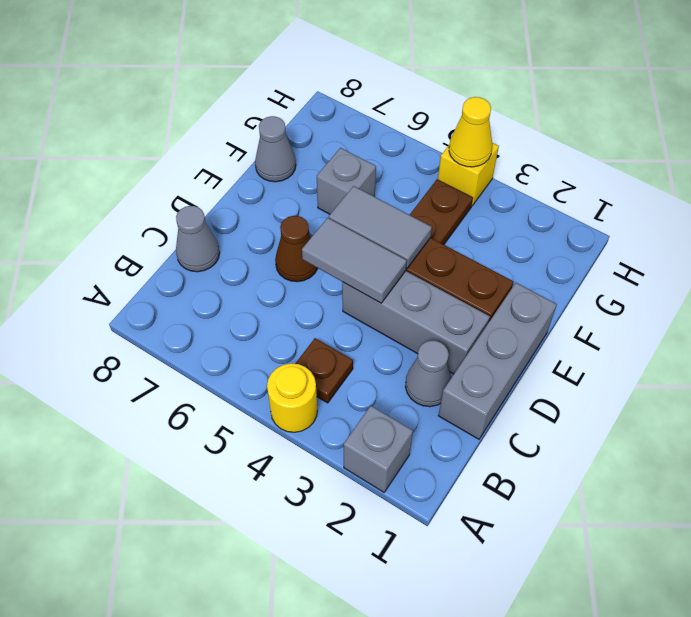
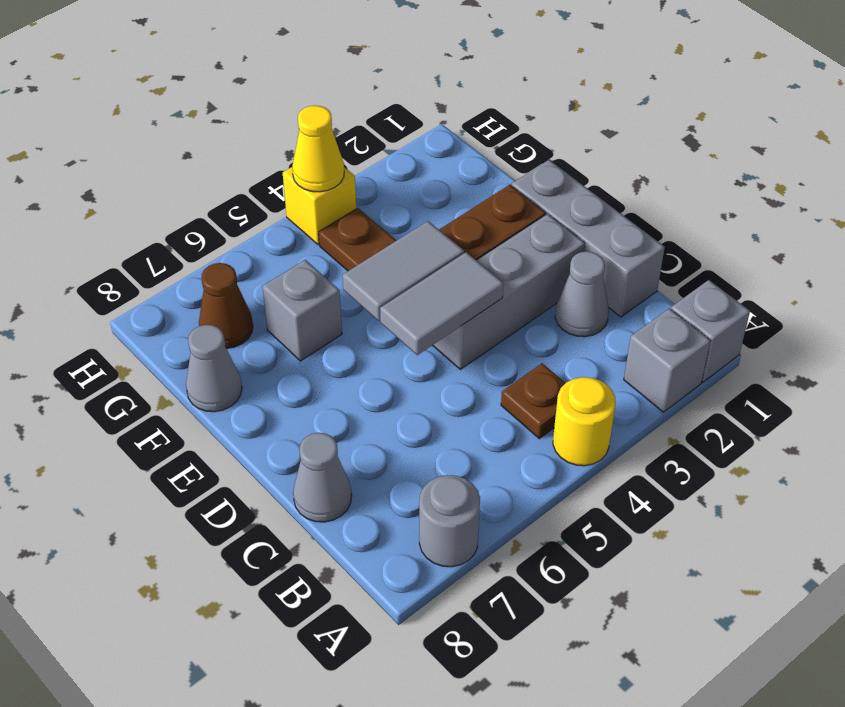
none -> grey brick A1 level 1
none -> grey round brick A7 level 1
brown cone D6 level 1 -> brown cone G7 level 1

